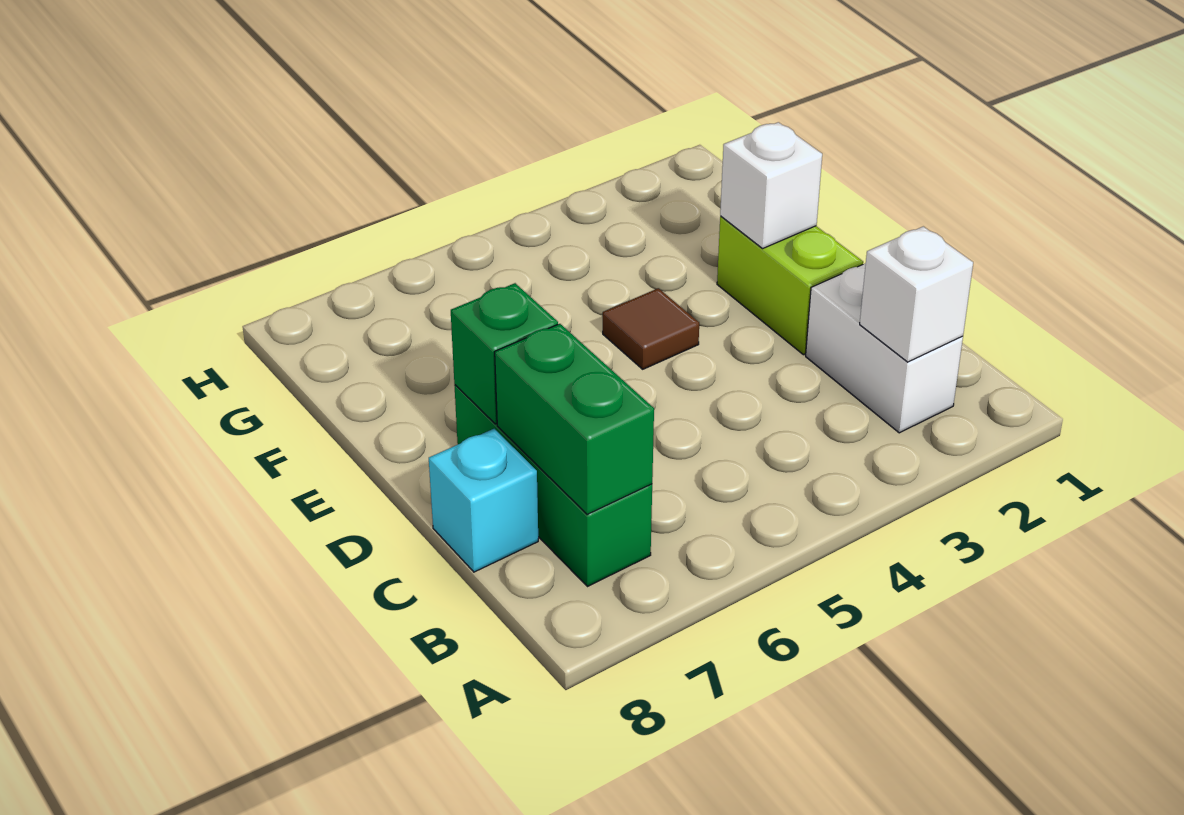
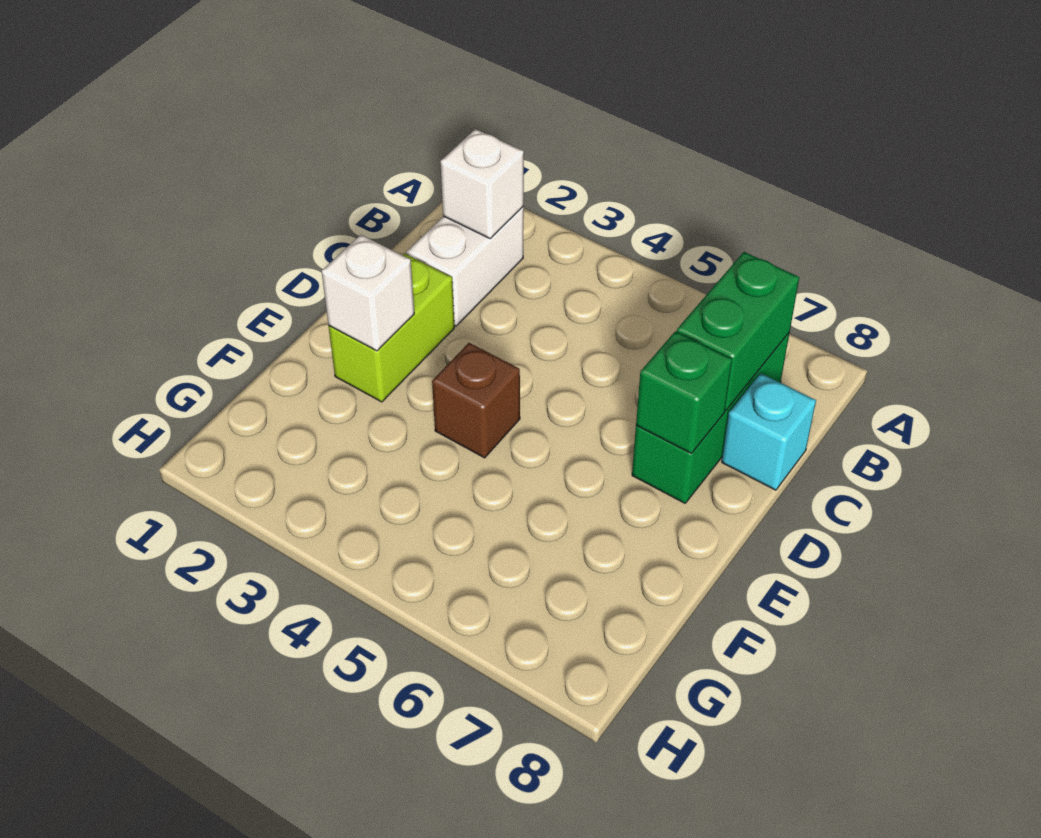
brown tile E4 level 1 -> brown brick E4 level 1

